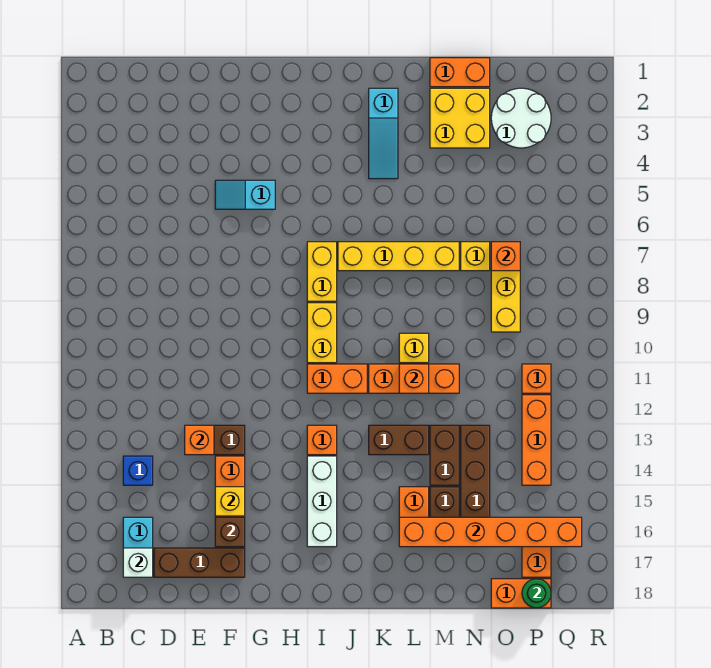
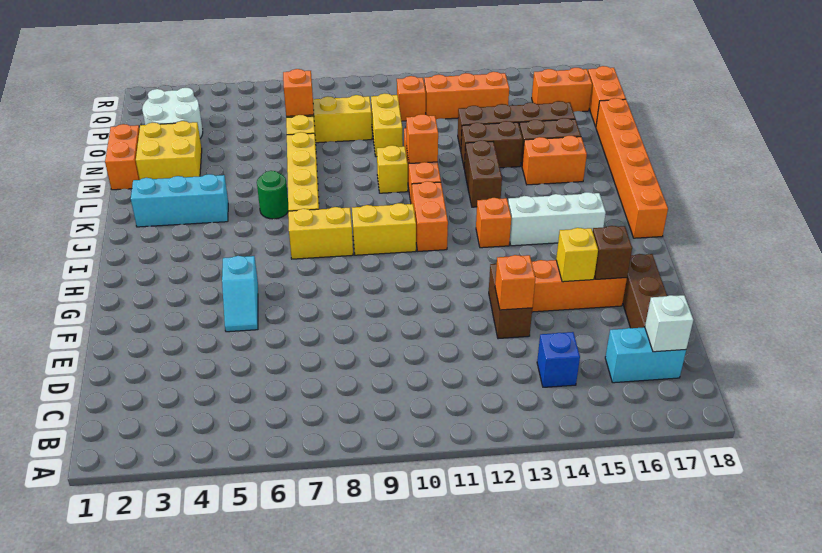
cyan slope K2:K4 level 1 top 2 -> cyan brick K2:K4 level 1
orange brick L16:Q16 level 2 -> orange brick I18:N18 level 1
none -> yellow brick N10:O10 level 1
green round brick P18 level 2 -> green round brick K6 level 1

